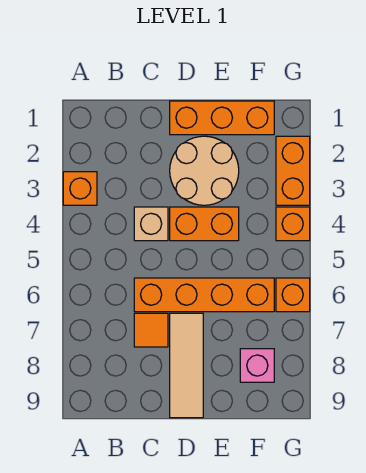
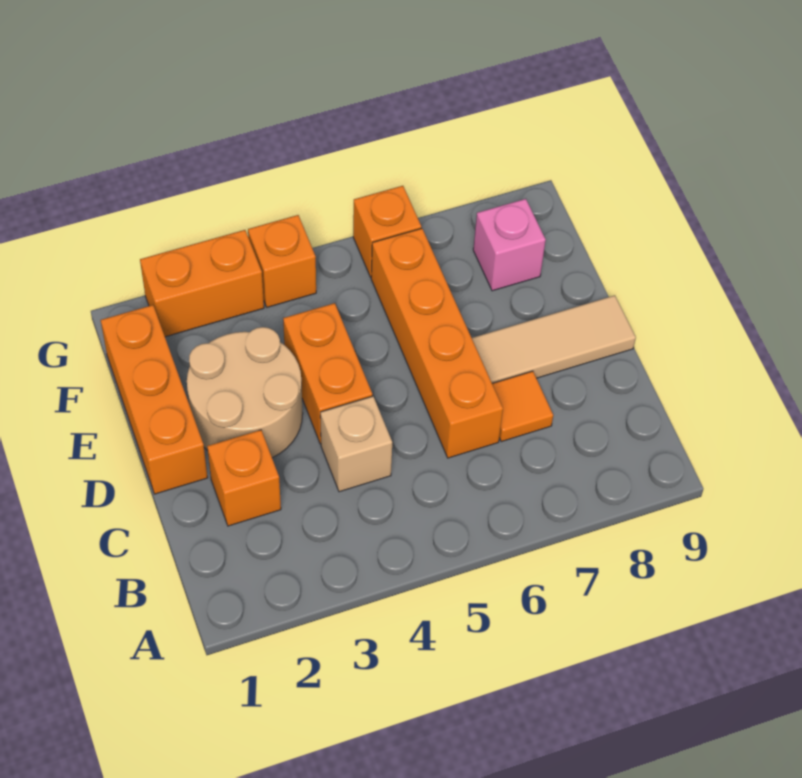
orange brick A3 level 1 -> orange brick C2 level 1

